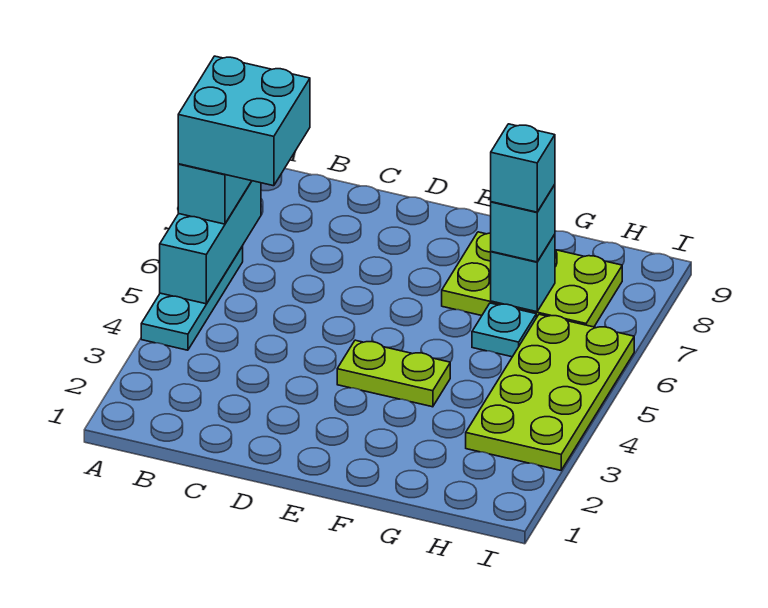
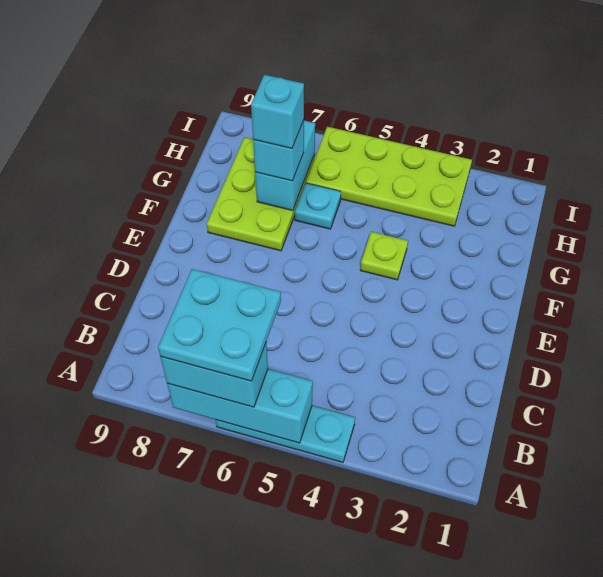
cyan brick A6:B7 level 4 -> cyan plate A6:B7 level 4
lime plate E4:F4 level 1 -> lime plate F4 level 1
cyan brick G7 level 2 -> cyan brick G7:H7 level 2

